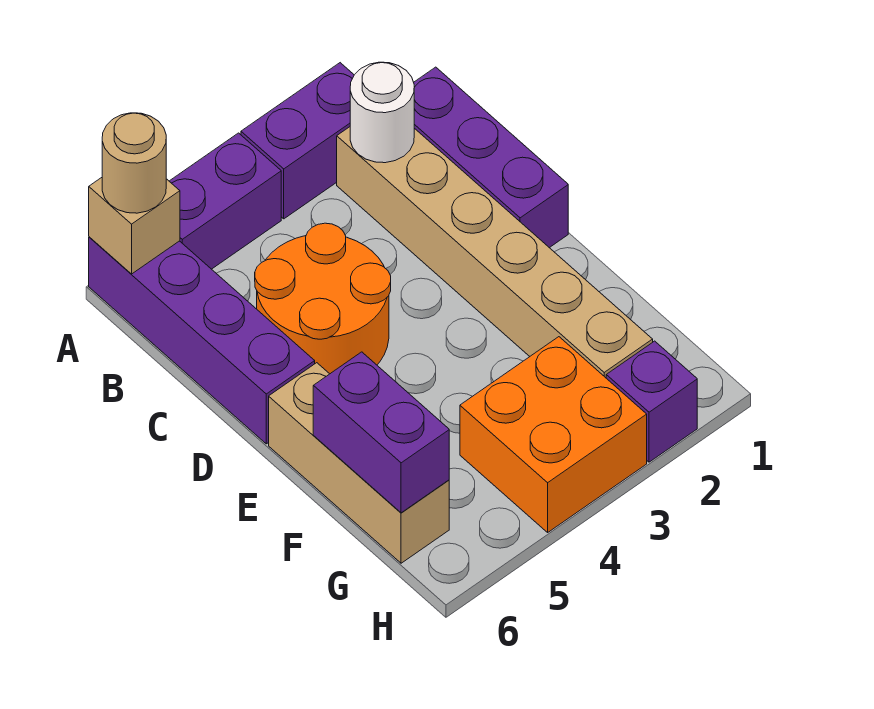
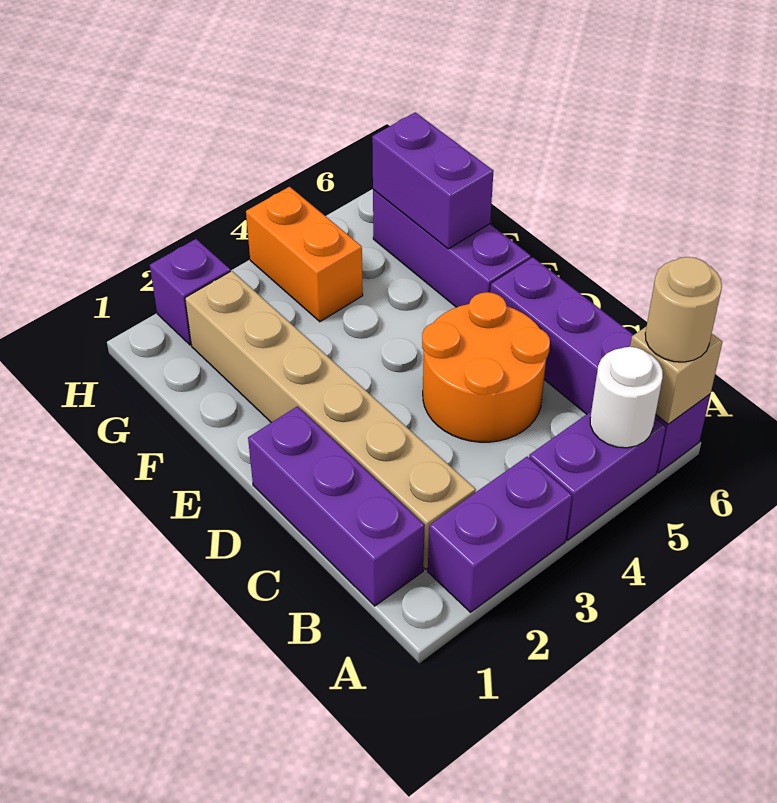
white round brick B2 level 2 -> white round brick A5 level 2
tan brick E6:G6 level 1 -> purple brick E6:G6 level 1
orange brick G3:H4 level 1 -> orange brick G4:H4 level 1

